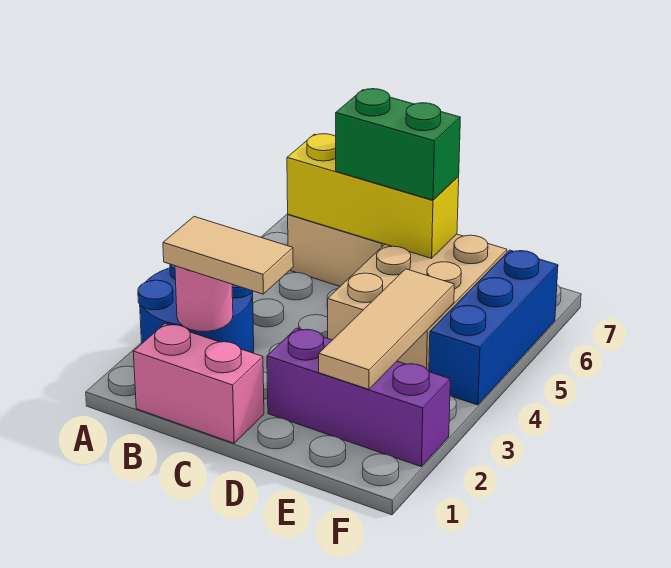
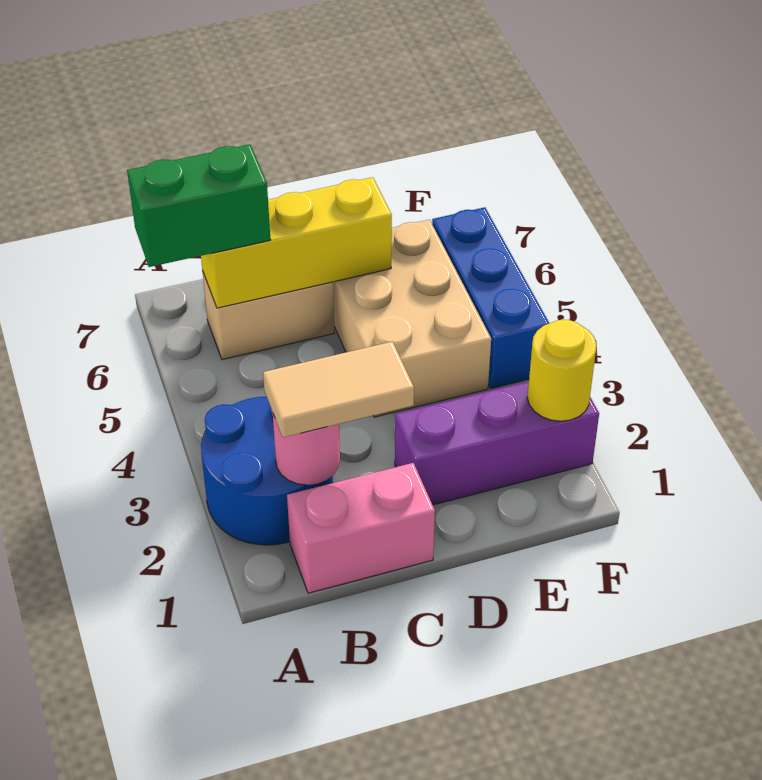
green brick C6:D6 level 3 -> green brick A6:B6 level 3
tan tile E2:E4 level 2 -> none
none -> yellow round brick F2 level 2

